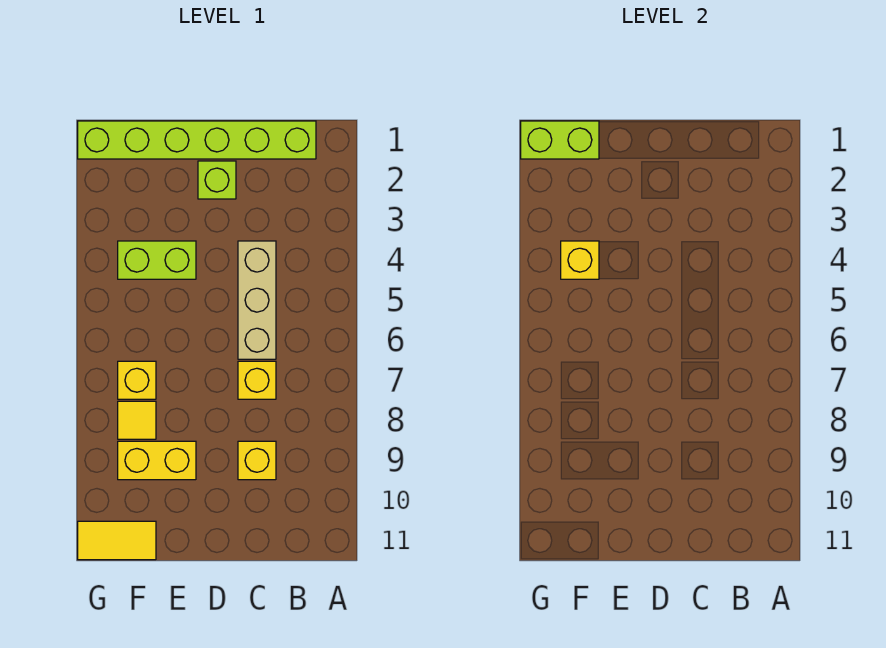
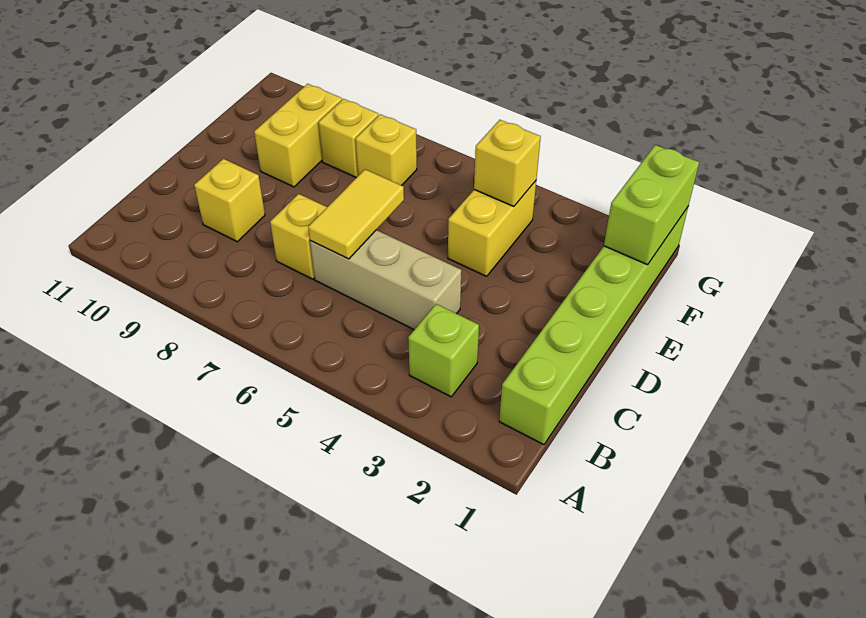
lime brick D2 level 1 -> lime brick B3 level 1
lime brick E4:F4 level 1 -> yellow brick E4:F4 level 1
yellow tile F8 level 1 -> yellow brick F8 level 1
yellow tile F11:G11 level 1 -> yellow tile C6:D6 level 2

